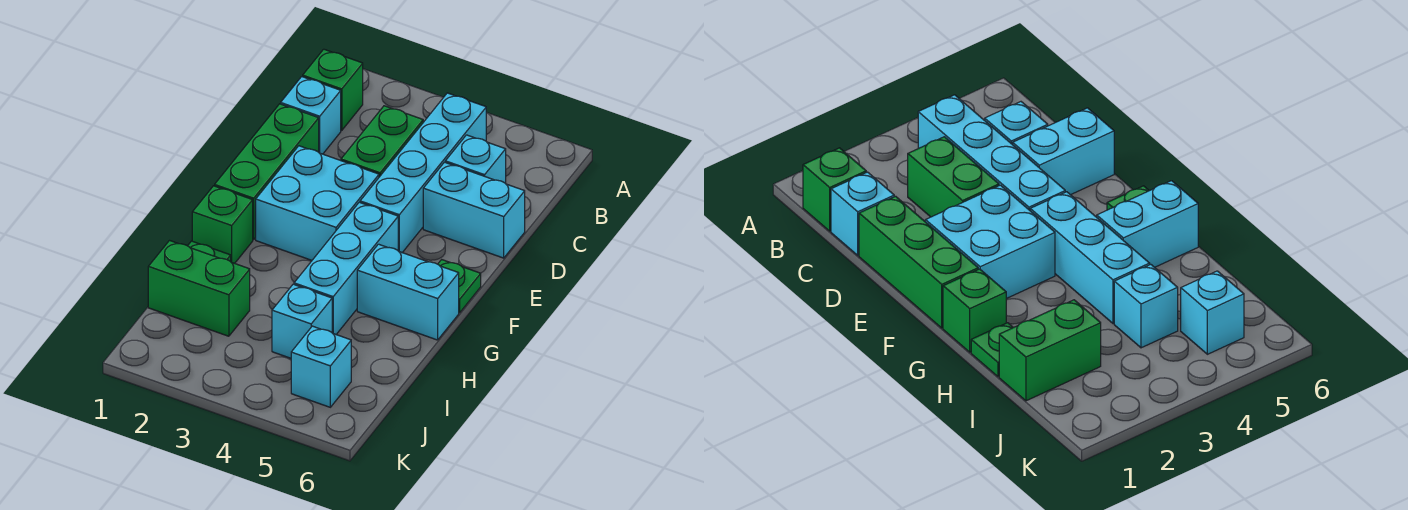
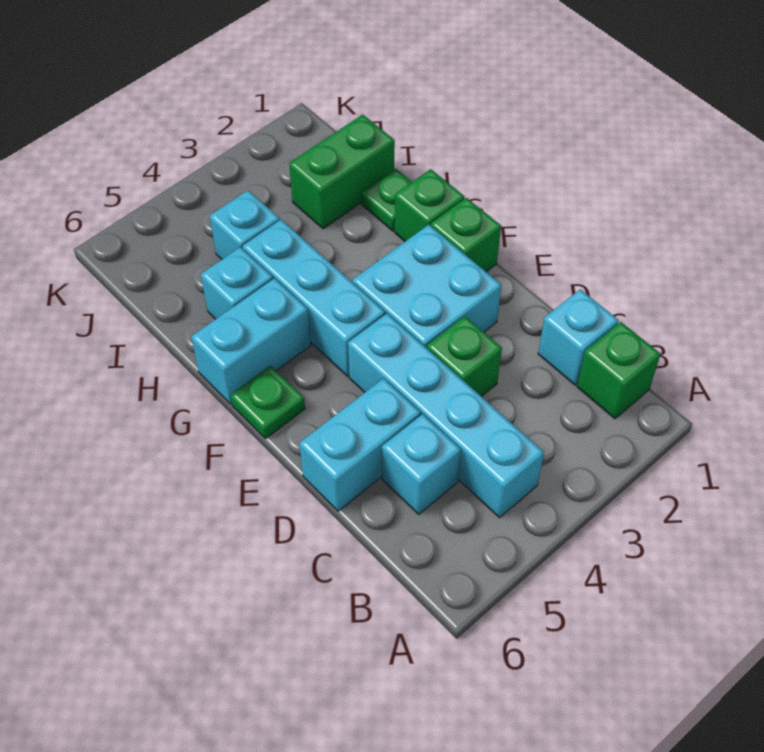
green brick C3:D3 level 1 -> green brick D3 level 1
green brick D1:F1 level 1 -> green brick F1 level 1
cyan brick J5 level 1 -> cyan brick H5 level 1

